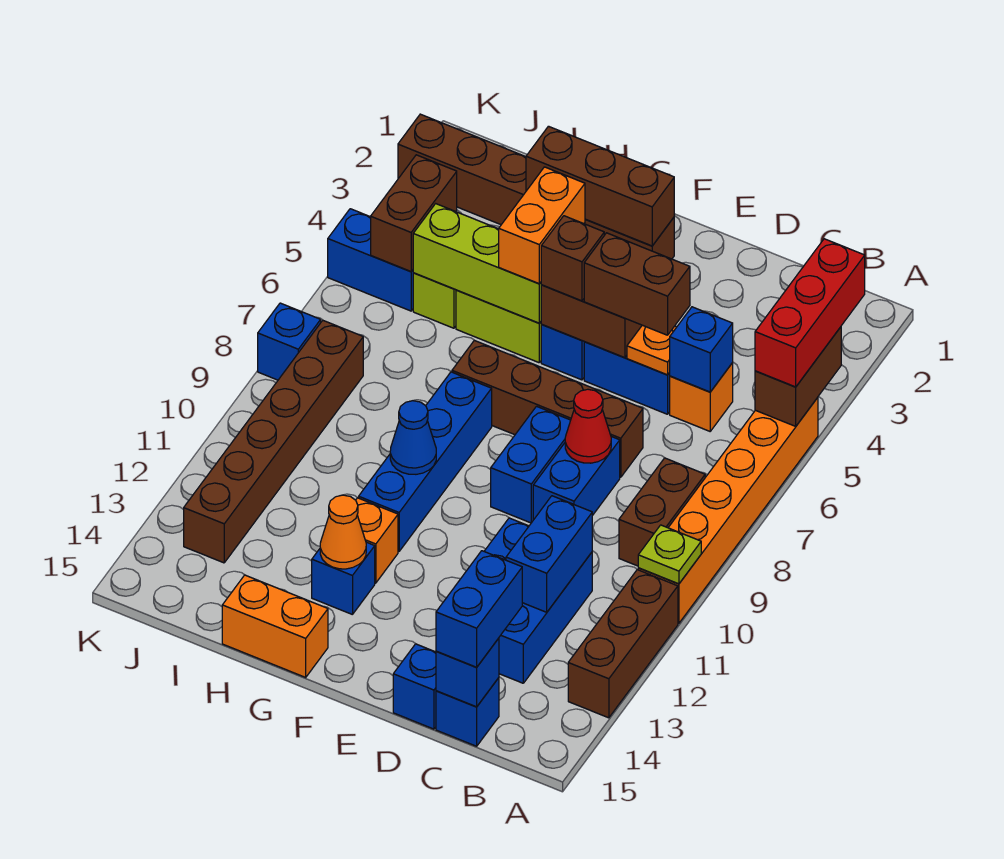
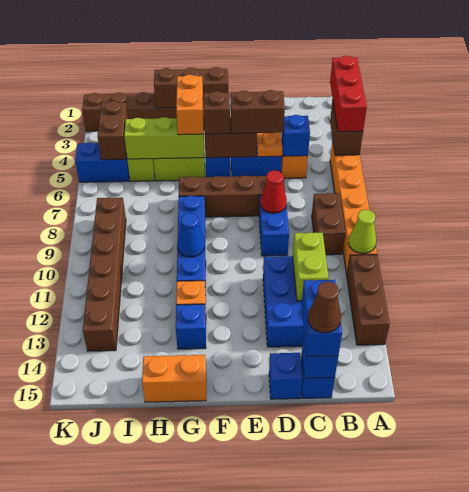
lime plate A10 level 2 -> lime cone A10 level 2
blue brick C11:C12 level 2 -> lime brick C11:C12 level 2
none -> brown cone C15 level 4
blue brick E8:E9 level 1 -> none
orange cone G13 level 2 -> none
blue brick K8 level 1 -> none

